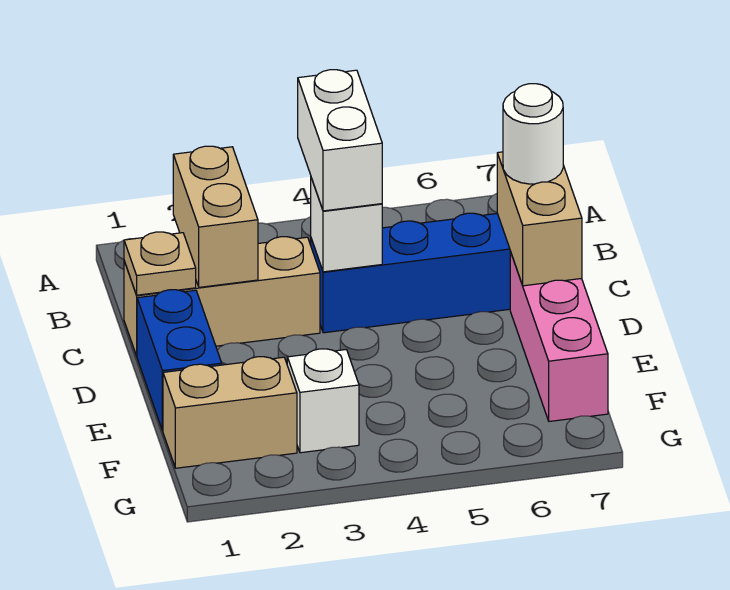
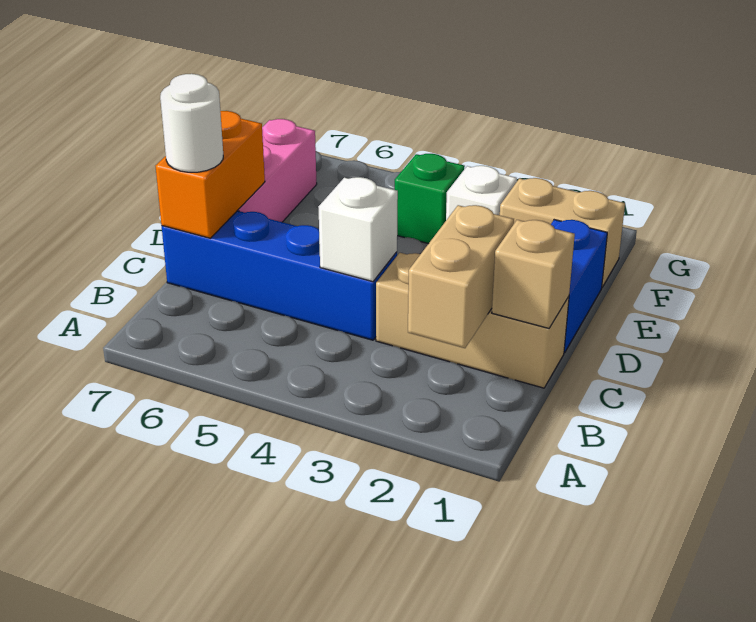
white brick B4:C4 level 3 -> none
tan plate C1 level 2 -> tan brick C1 level 2
tan brick C7:D7 level 2 -> orange brick C7:D7 level 2
none -> green brick F4 level 1

